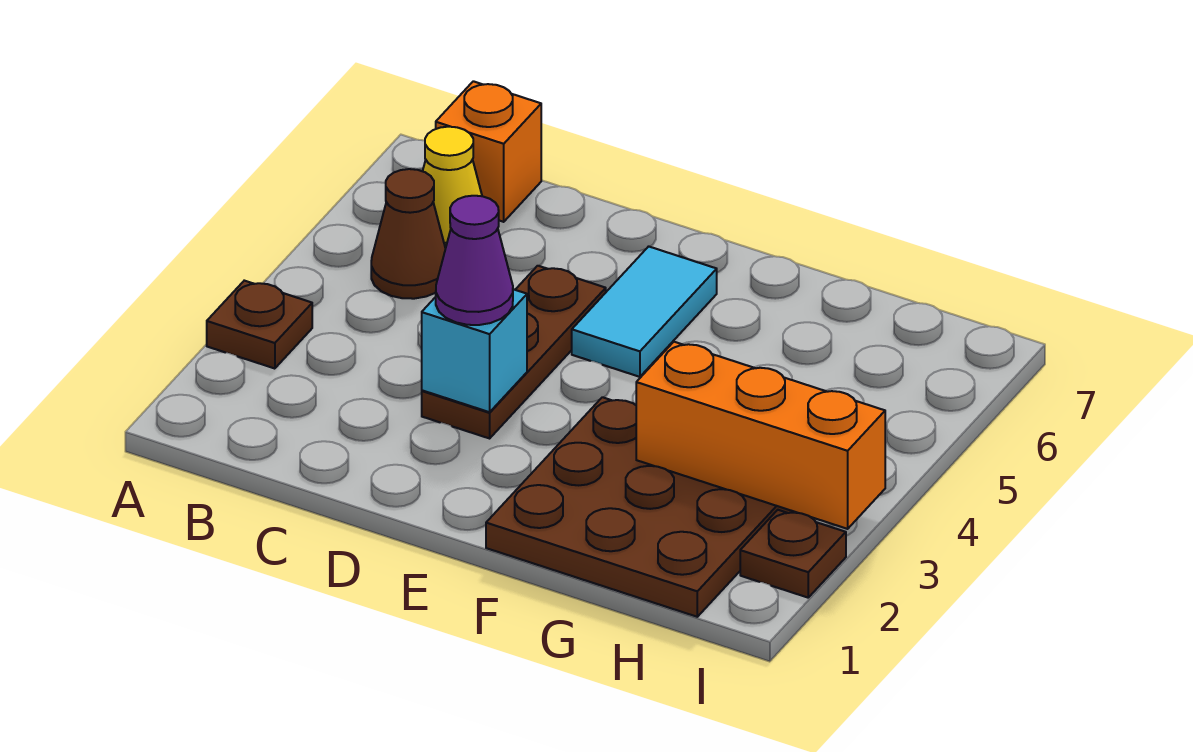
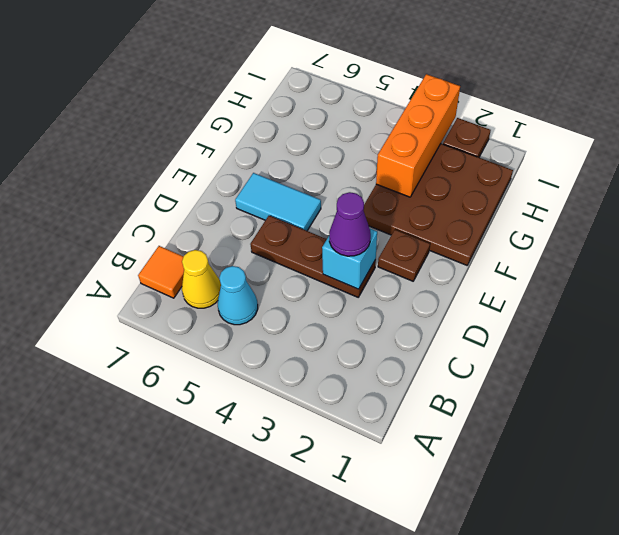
brown plate A3 level 1 -> brown plate E2 level 1
brown cone B5 level 1 -> cyan cone B5 level 1
orange brick B7 level 1 -> orange tile B7 level 1

